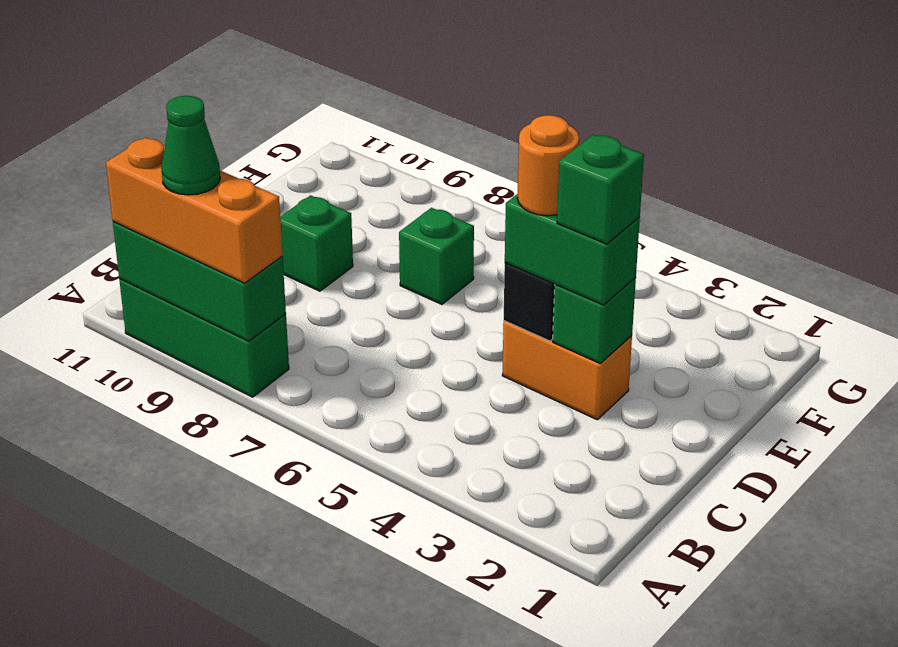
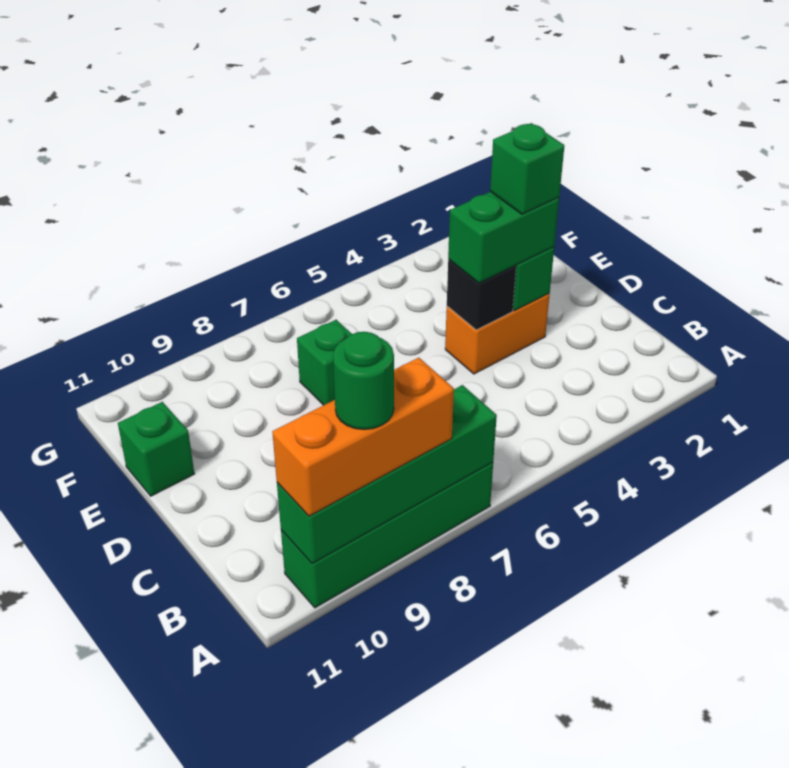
green brick A8:A10 level 1 -> green brick A7:A10 level 1
green brick A8:A10 level 2 -> green brick A7:A10 level 2
green cone A9 level 4 -> green round brick A9 level 4
orange round brick D4 level 4 -> none
green brick D9 level 1 -> green brick E11 level 1

